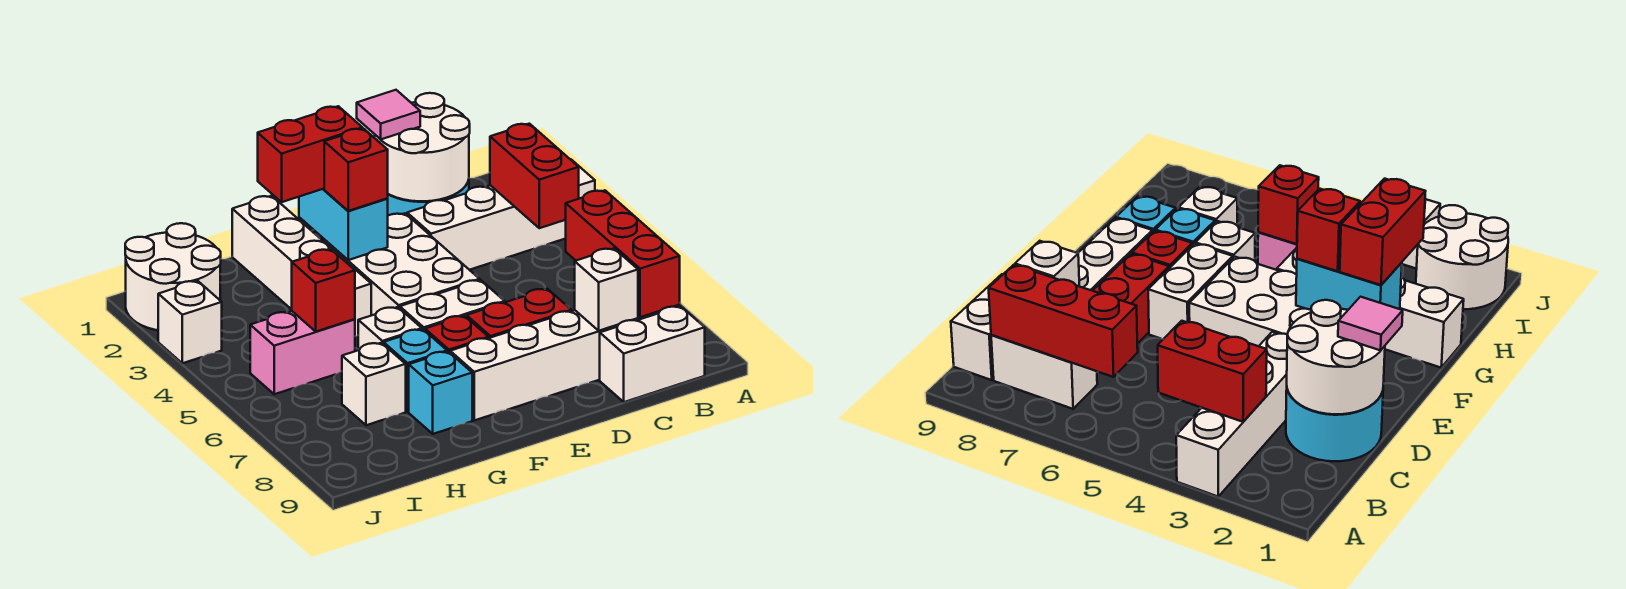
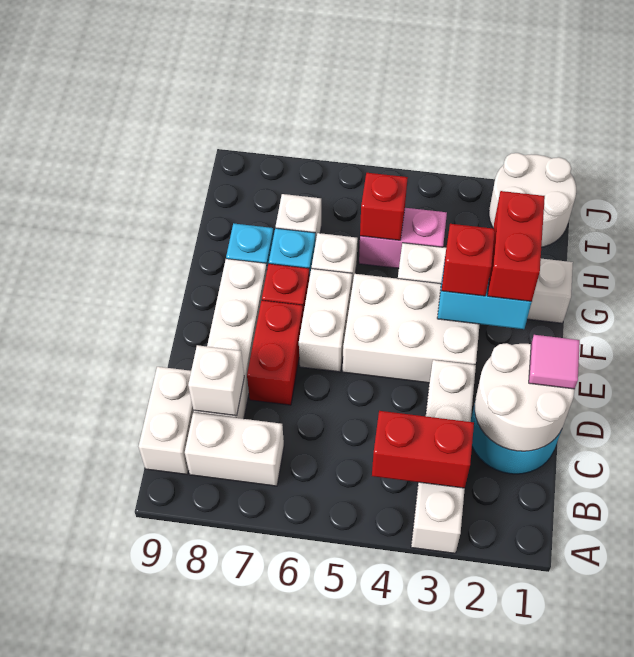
red brick B6:B8 level 2 -> none
pink brick H5:I5 level 1 -> pink brick H4:H5 level 1
white brick J3 level 1 -> none

